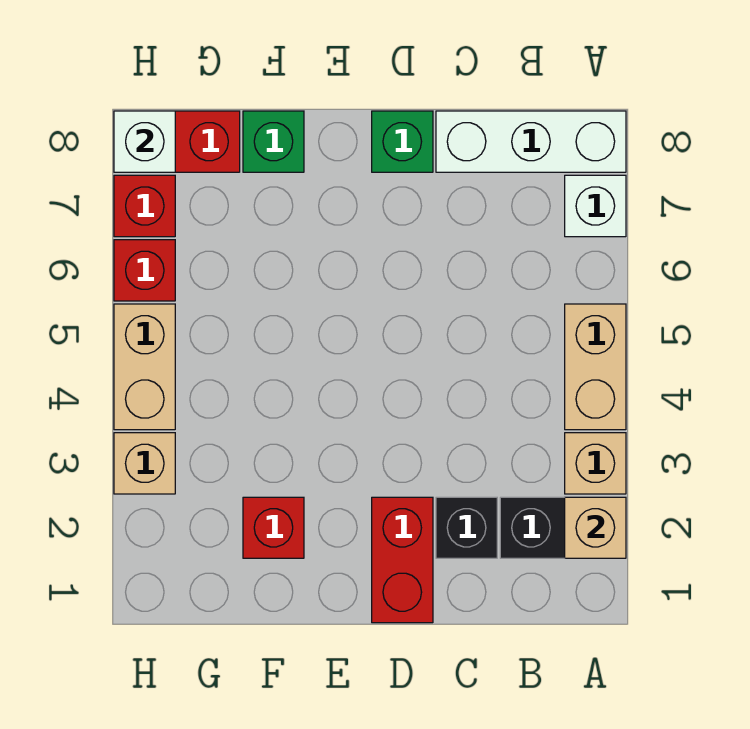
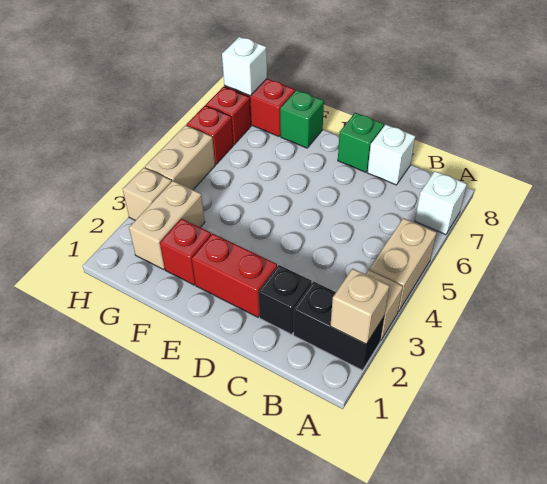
white brick A8:C8 level 1 -> white brick C8 level 1
red brick D1:D2 level 1 -> red brick D2:E2 level 1
none -> tan brick G2:G3 level 1

